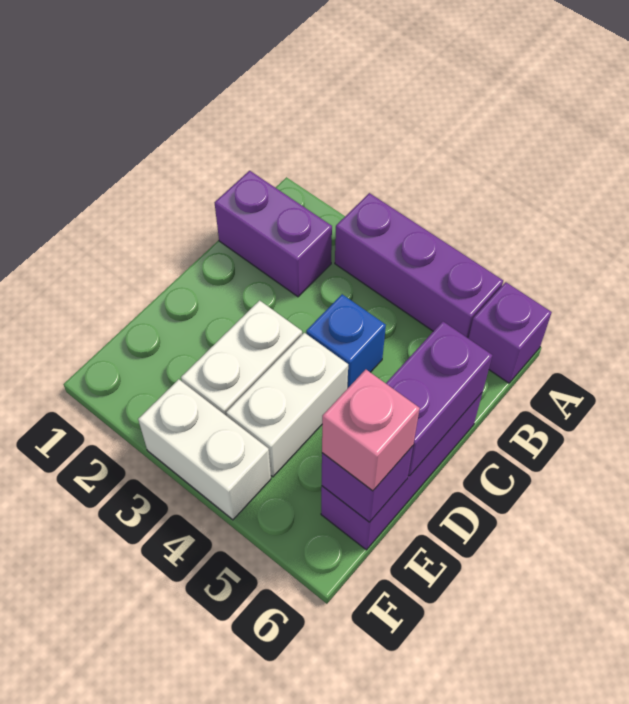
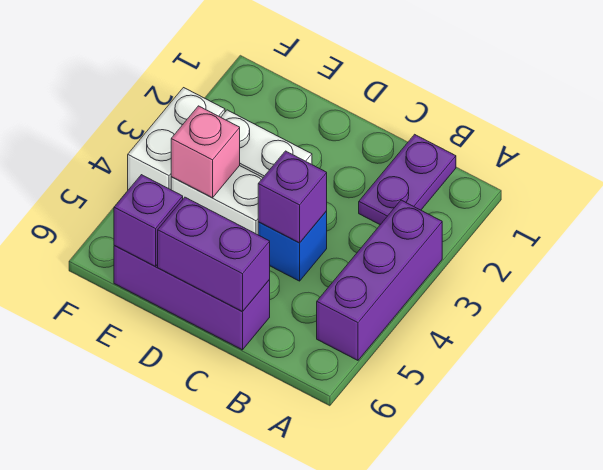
purple brick A6 level 1 -> purple brick C4 level 2
purple brick B1:B2 level 1 -> purple plate B1:B2 level 1
pink brick E6 level 3 -> pink brick E4 level 2

